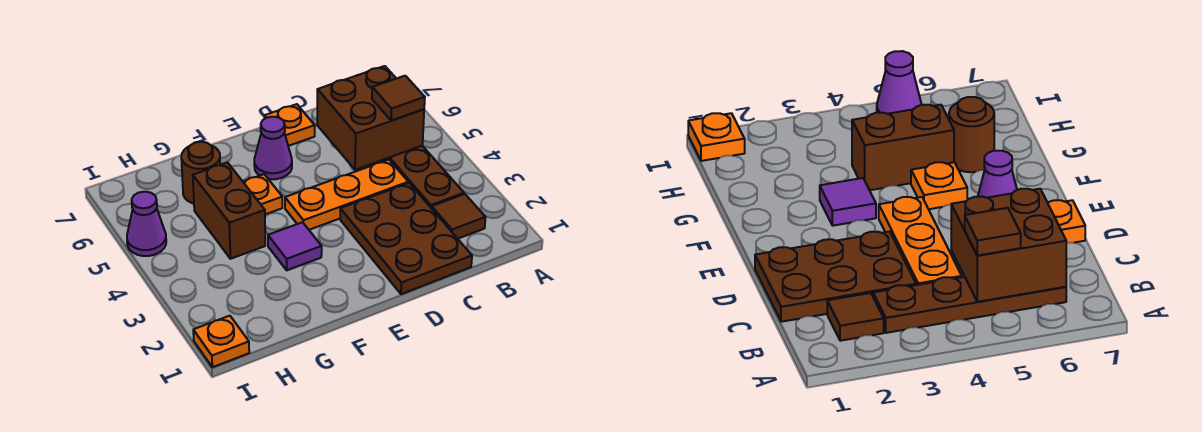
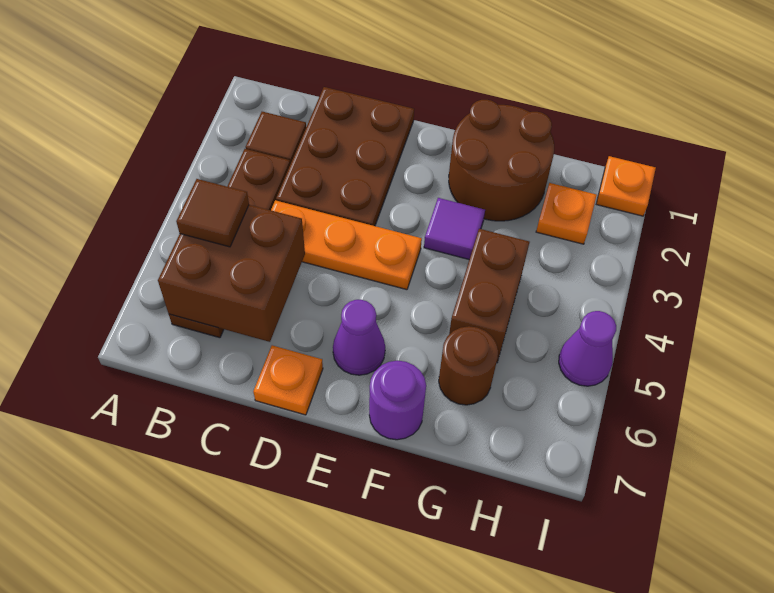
none -> brown round brick F1:G2 level 1
orange plate F5 level 1 -> orange plate H2 level 1
none -> purple round brick F7 level 1

